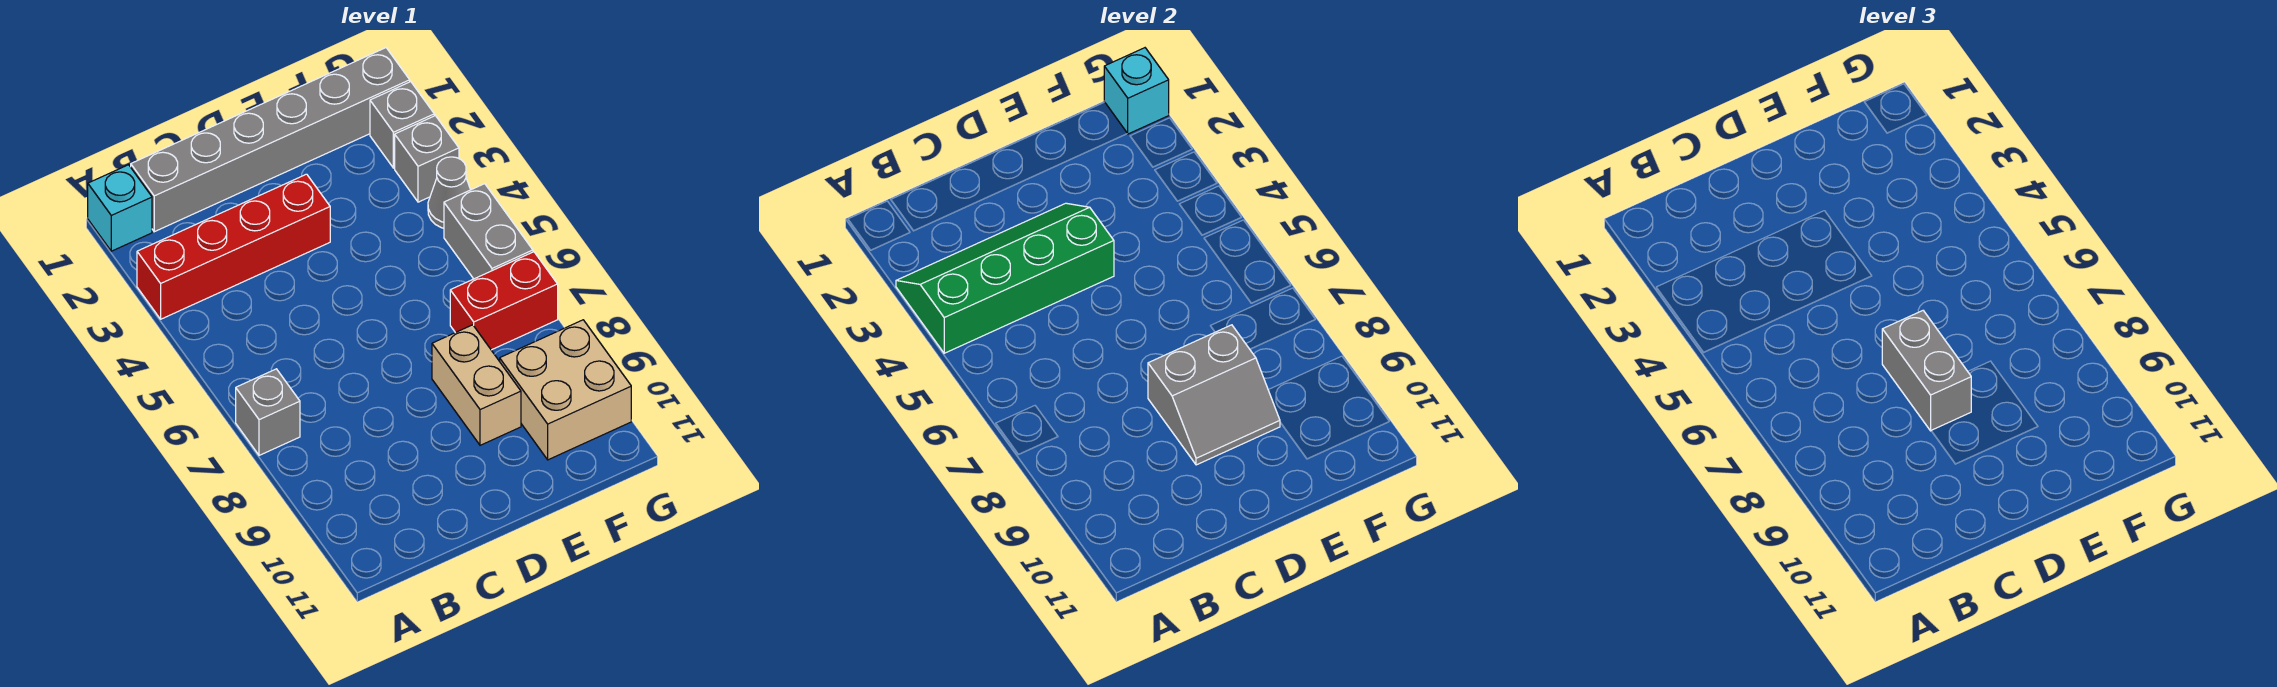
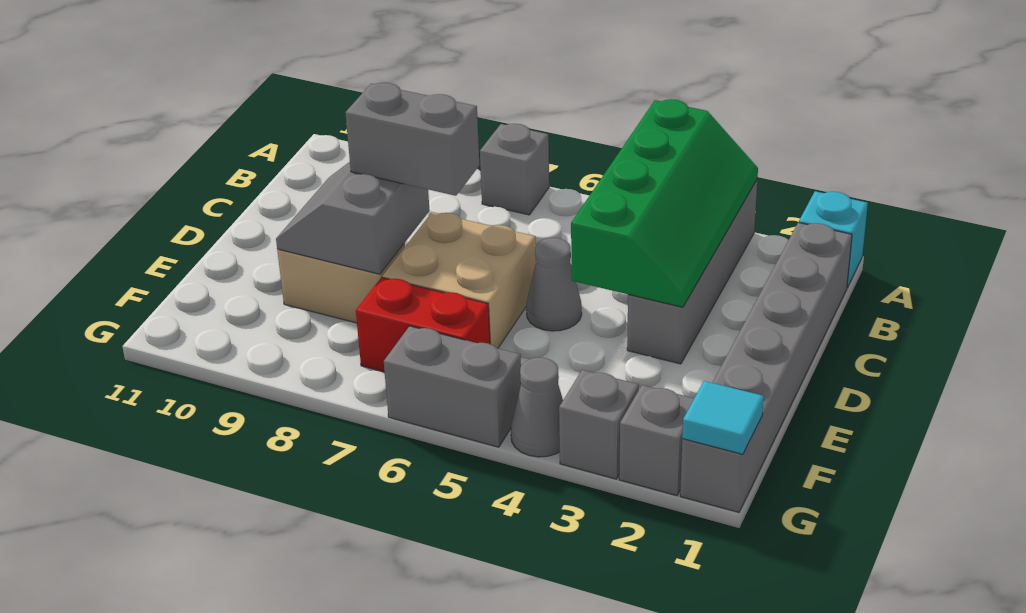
red brick A3:D3 level 1 -> grey brick A3:D3 level 1
none -> grey cone D5 level 1
red brick F7:G7 level 1 -> red brick F6:F7 level 1
tan brick F9:G10 level 1 -> tan brick D6:E7 level 1
cyan brick G1 level 2 -> cyan tile G1 level 2

